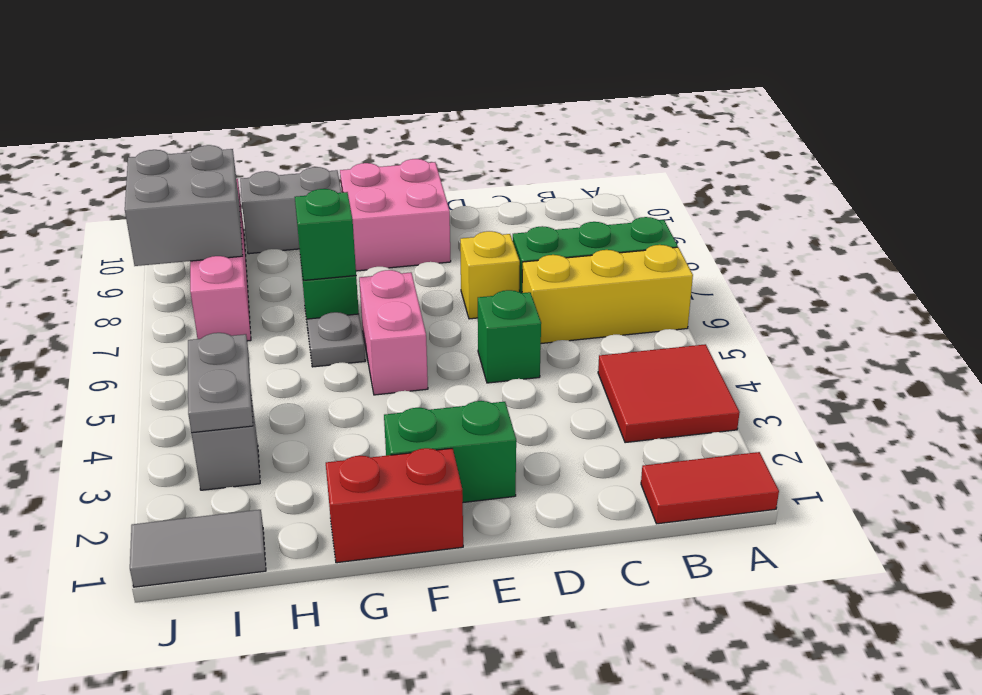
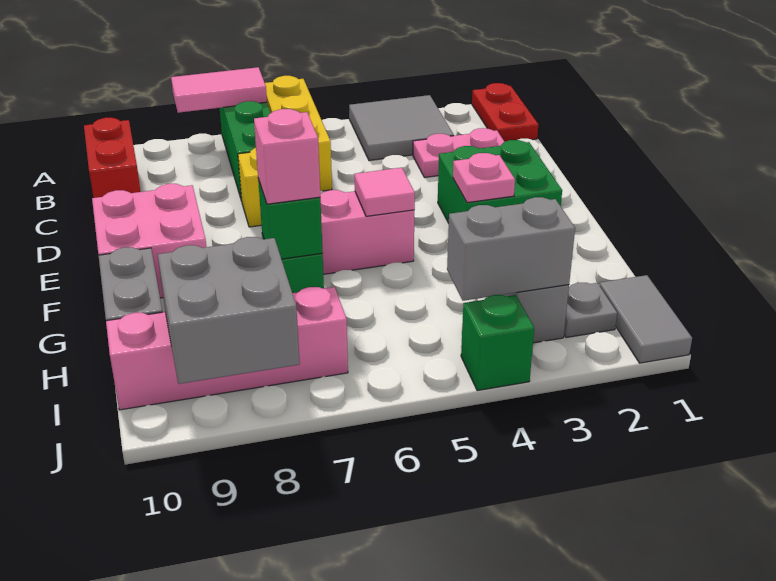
red tile A1:B1 level 1 -> red plate A1:B1 level 1
red tile A3:B4 level 1 -> grey tile A3:B4 level 1
none -> pink tile A7:A8 level 2
none -> pink plate C2:C3 level 1
green brick D5 level 1 -> green brick J4 level 1
green brick E2:F2 level 1 -> green brick E2:F3 level 1
red brick F1:G1 level 1 -> red brick B10:C10 level 1
none -> pink plate F3 level 2
none -> pink tile F5 level 2
grey plate G6 level 1 -> grey plate I2 level 1
none -> pink brick G7 level 3
grey plate I3:I4 level 2 -> grey brick I3:I4 level 2

